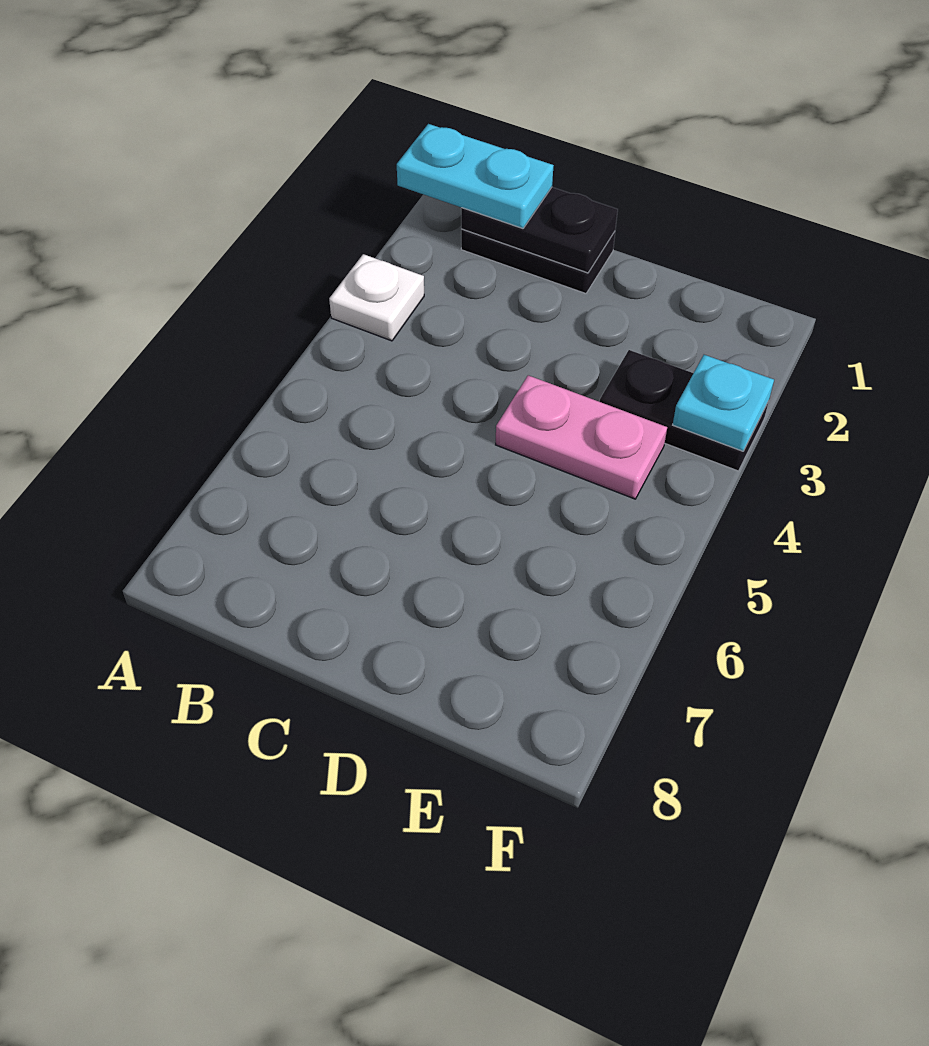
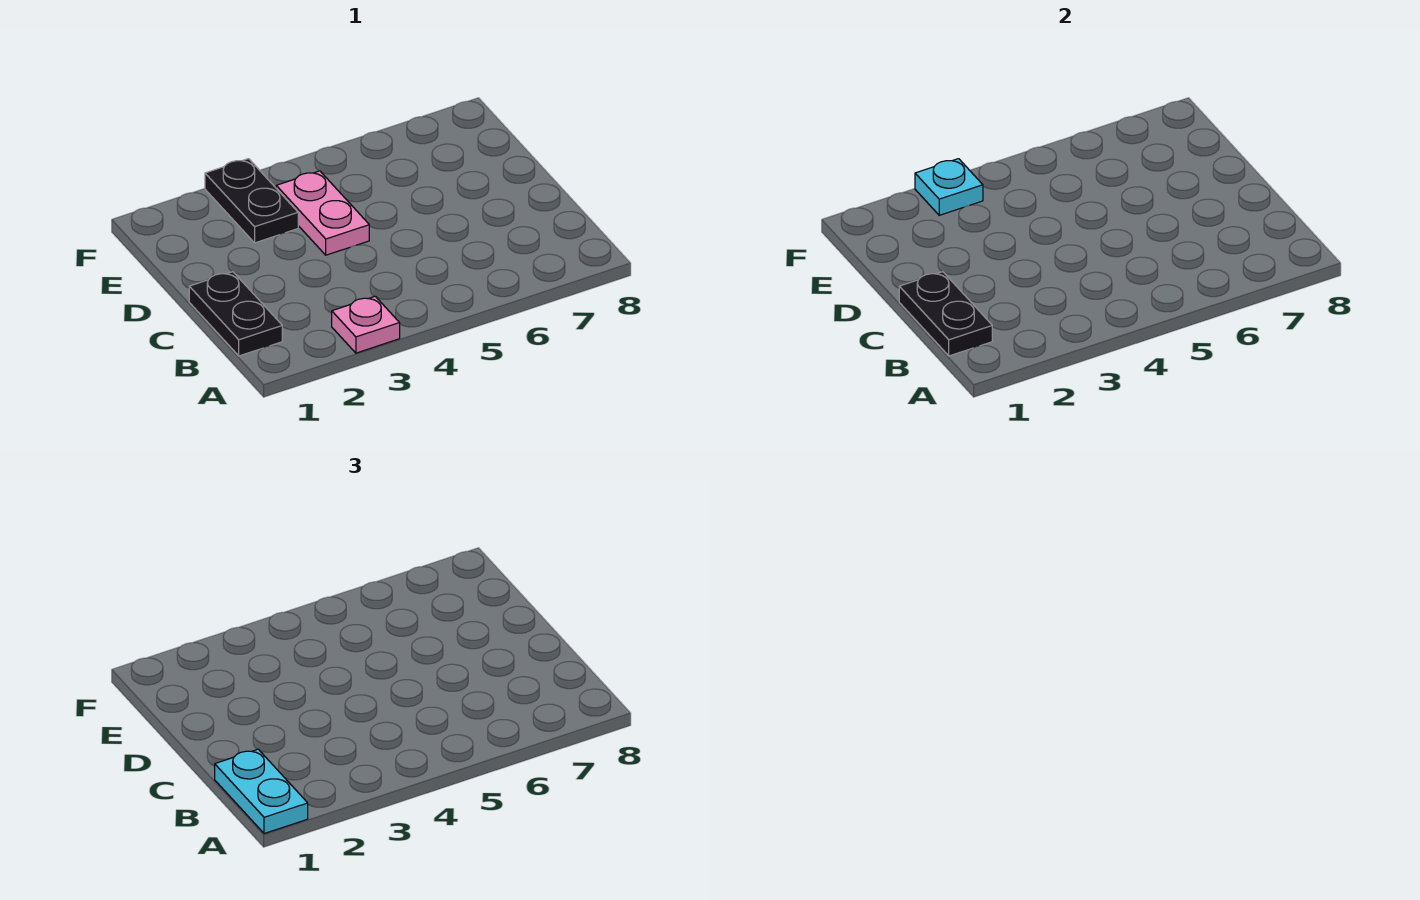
white plate A3 level 1 -> pink plate A3 level 1

